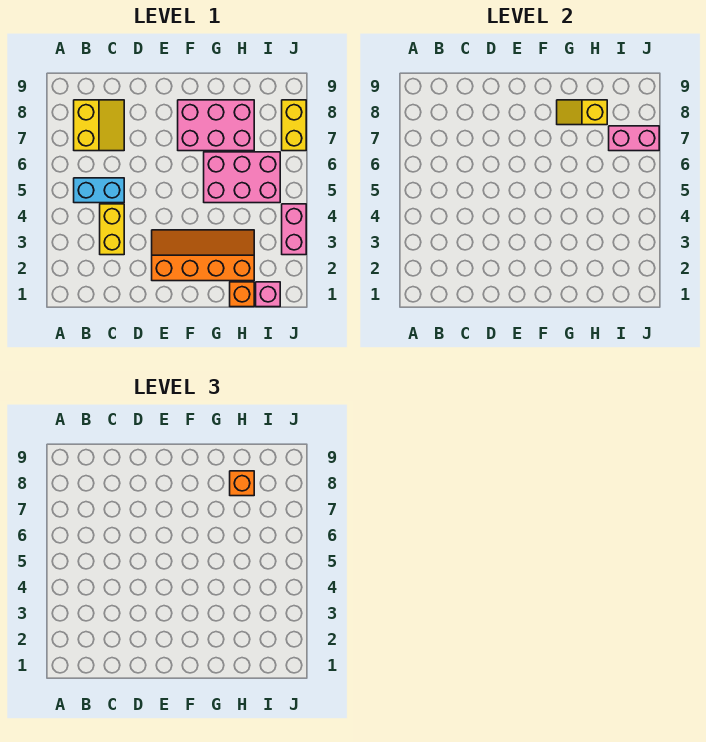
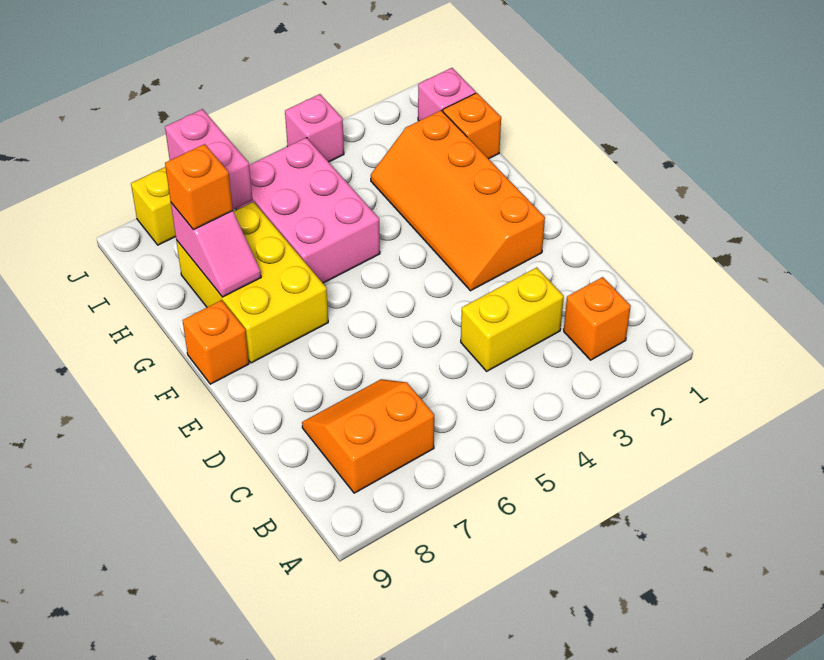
none -> orange brick B2 level 1
cyan brick B5:C5 level 1 -> none
yellow slope B7:C8 level 1 top B -> orange slope B7:C8 level 1 top B
pink brick F7:H8 level 1 -> yellow brick F7:H8 level 1
none -> orange brick F9 level 1
yellow slope G8:H8 level 2 top H -> pink slope G8:H8 level 2 top H
pink brick J3:J4 level 1 -> pink brick J4 level 1

